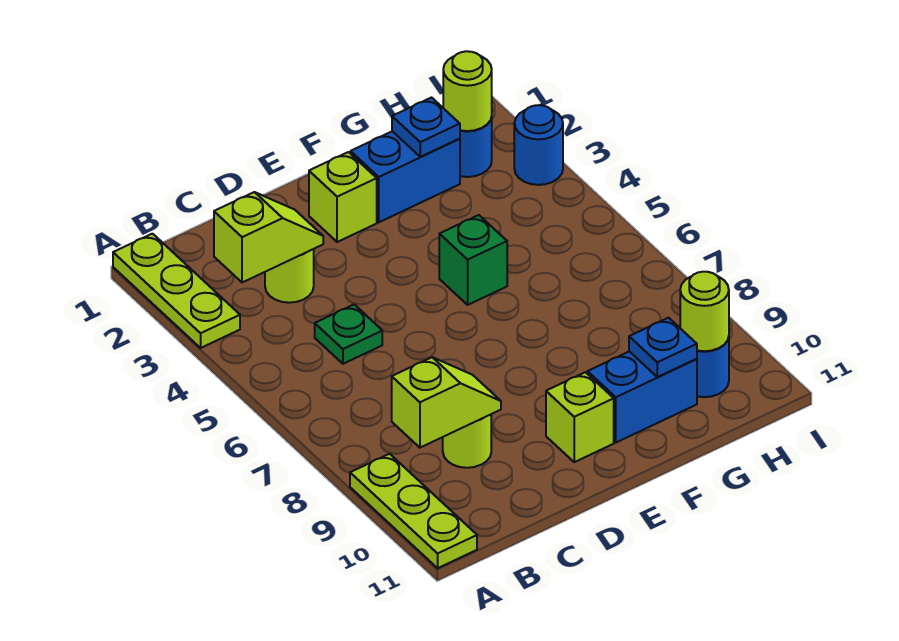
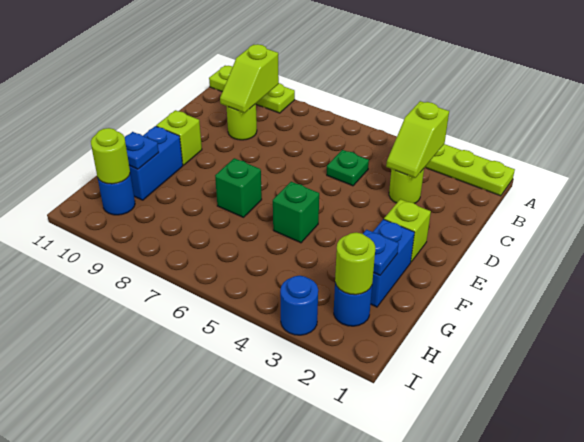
none -> green brick F7 level 1

